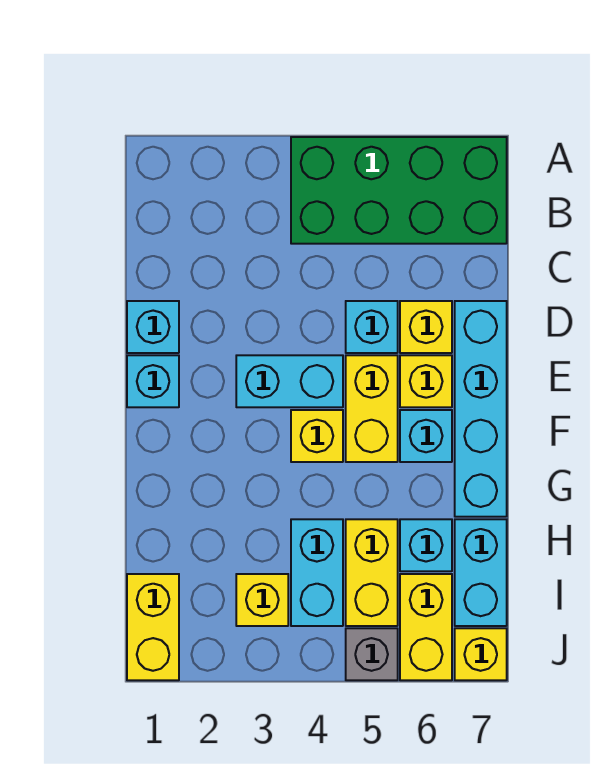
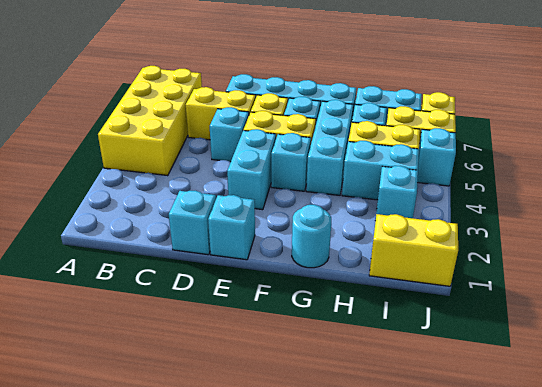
green brick A4:B7 level 1 -> yellow brick A4:B7 level 1
yellow brick D6 level 1 -> yellow brick C6:D6 level 1
yellow brick F4 level 1 -> cyan brick F4 level 1
none -> cyan round brick G1 level 1
none -> cyan brick G4:G6 level 1
yellow brick I3 level 1 -> cyan brick I3 level 1
grey brick J5 level 1 -> cyan brick J5 level 1

